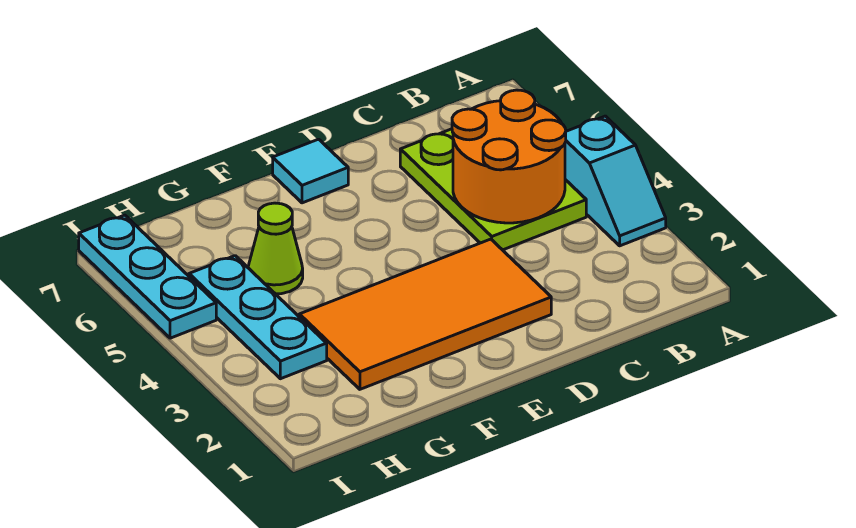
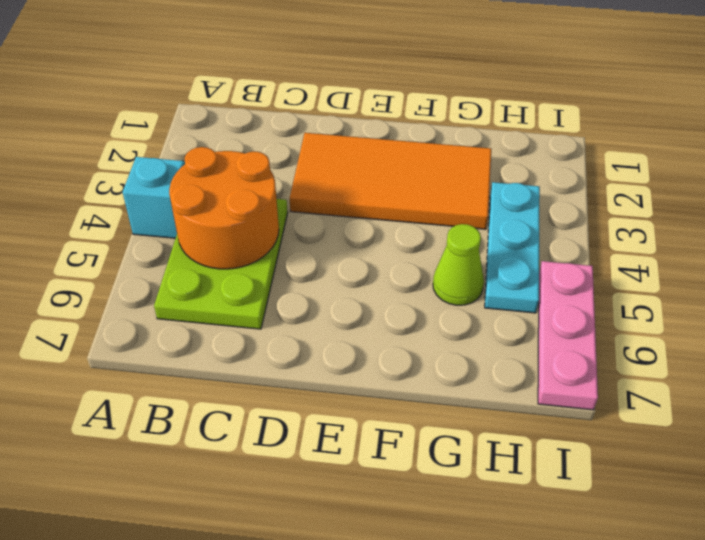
cyan tile E7 level 1 -> none
cyan plate I5:I7 level 1 -> pink plate I5:I7 level 1

